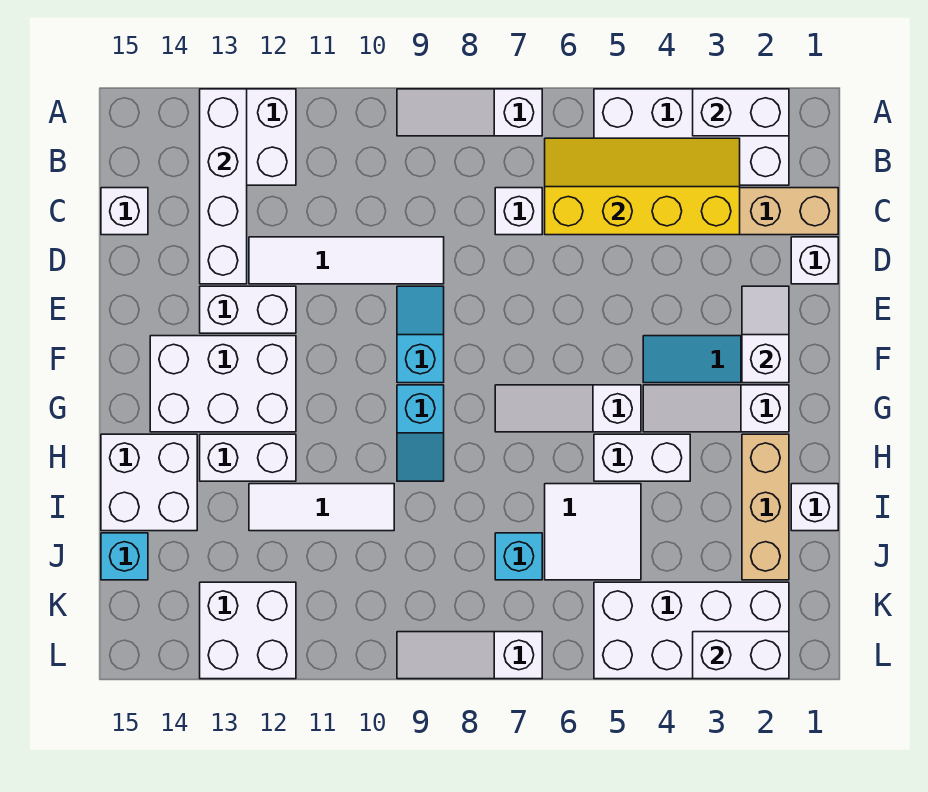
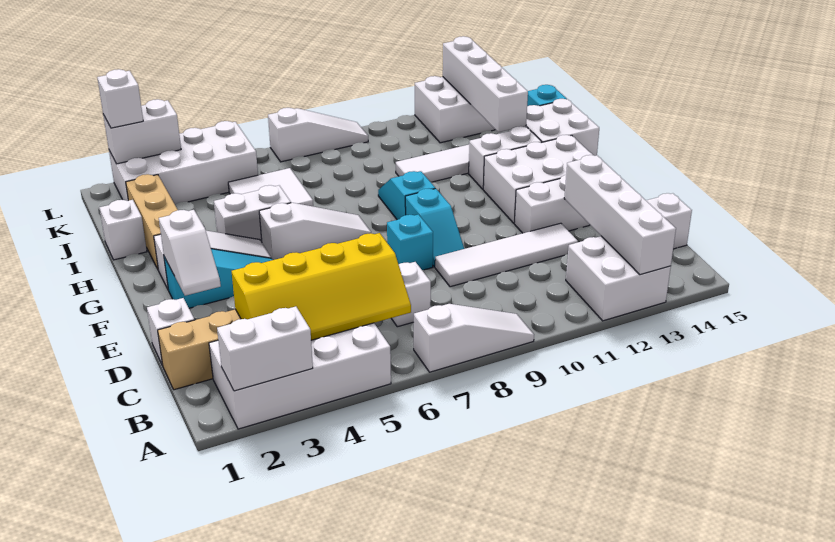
none -> white brick I13:L13 level 2
cyan brick J7 level 1 -> cyan brick E8 level 1
none -> white brick L2 level 3

